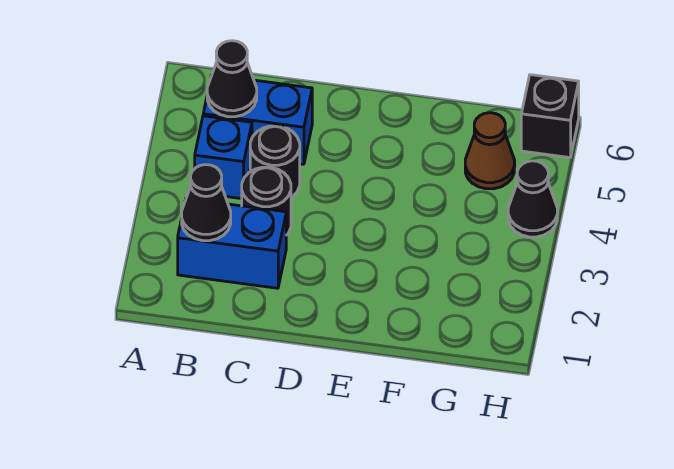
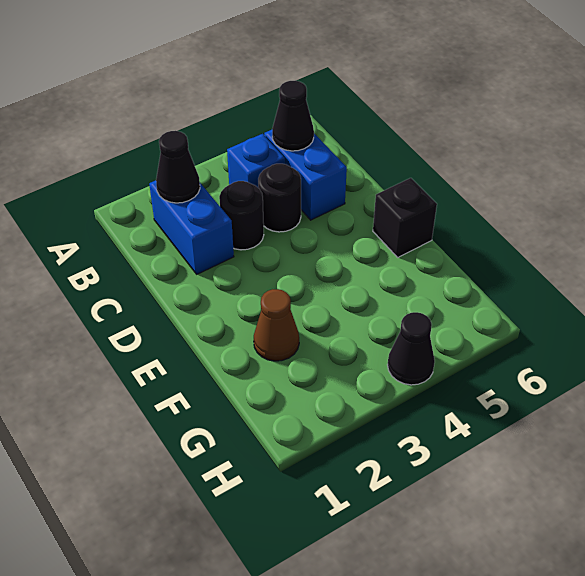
brown cone G5 level 1 -> brown cone F2 level 1
black brick H6 level 1 -> black brick E6 level 1

